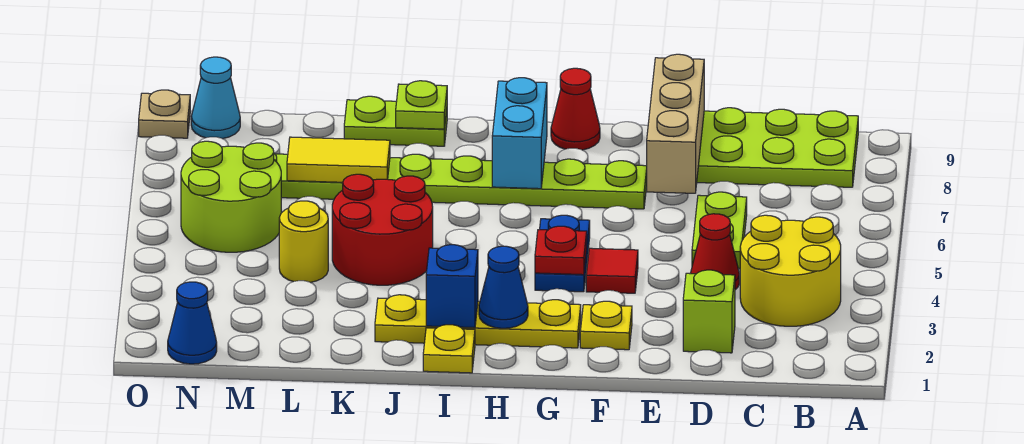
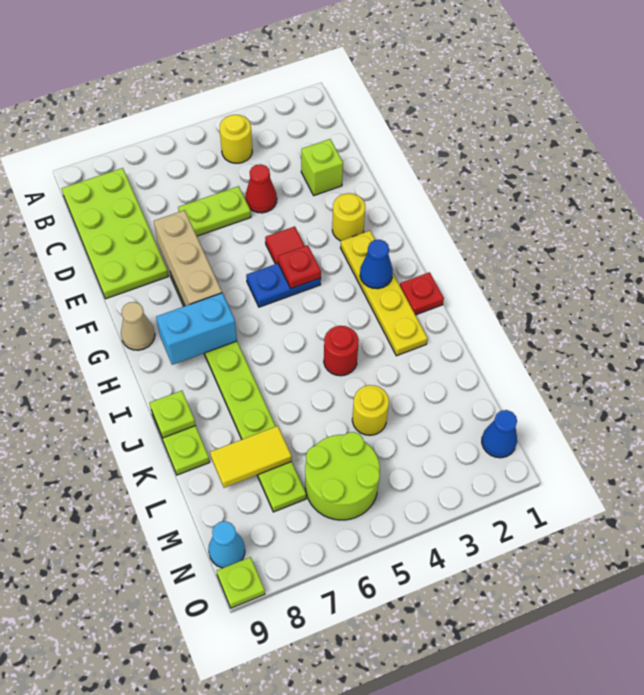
yellow round brick B3:C4 level 1 -> yellow round brick B4 level 1
tan brick E7:E9 level 2 -> tan brick E7:G7 level 2
yellow plate F2 level 1 -> yellow round brick F2 level 1
red cone G9 level 1 -> tan cone G9 level 1
yellow plate I1 level 1 -> red plate I1 level 1
blue brick I2 level 2 -> none
red round brick J4:K5 level 1 -> red round brick J4 level 1
yellow tile K7:L7 level 2 -> yellow tile L7:L8 level 2
tan plate O9 level 1 -> lime plate O9 level 1

